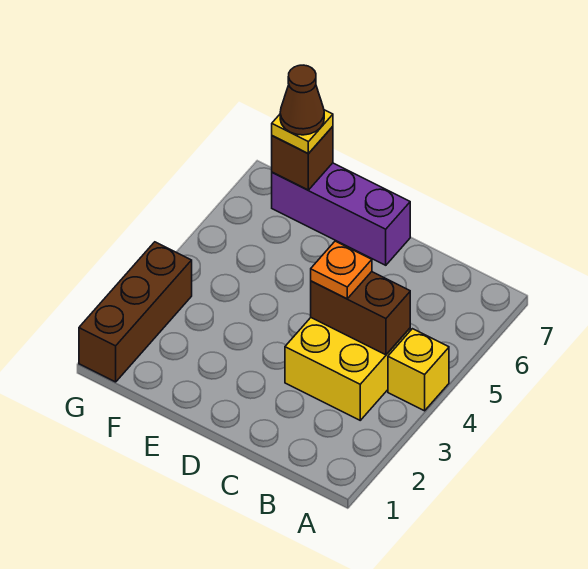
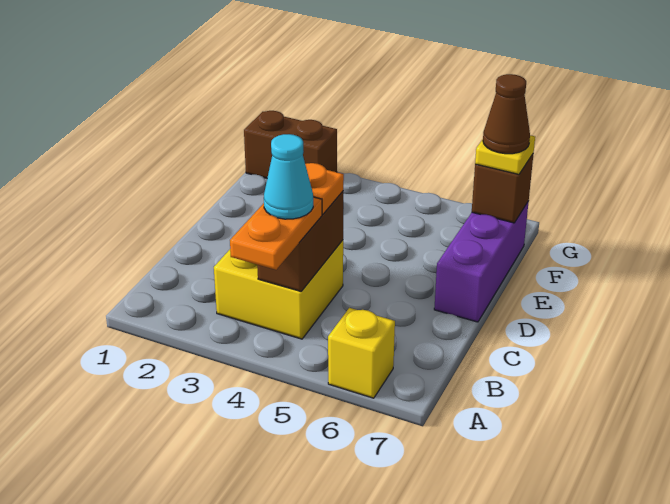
yellow brick A4 level 1 -> yellow brick A6 level 1
none -> orange plate A4:B4 level 3
none -> cyan cone B4 level 4
brown brick G1:G3 level 1 -> brown brick G1:G2 level 1

